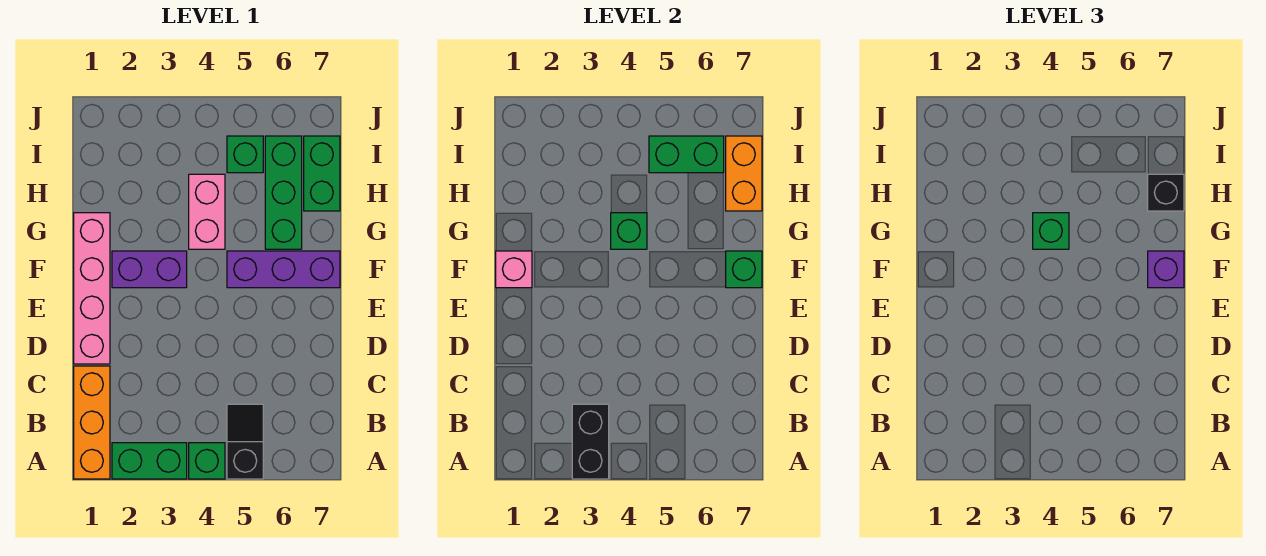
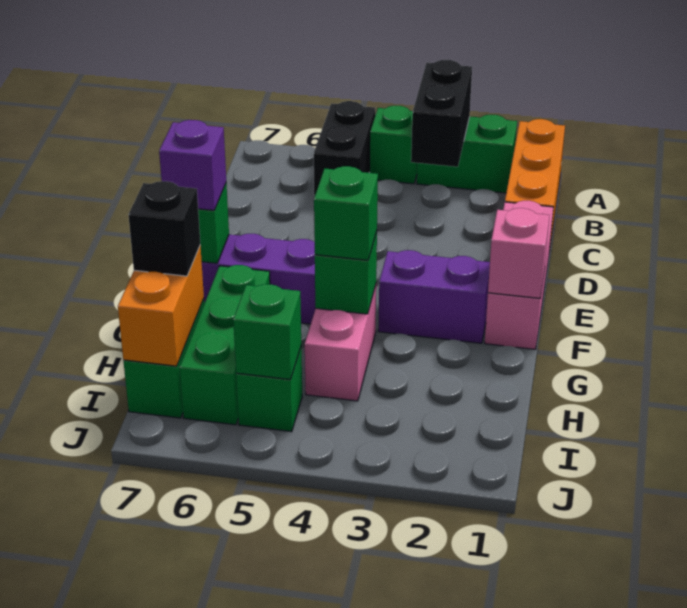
black slope A5:B5 level 1 top A -> black brick A5:B5 level 1
pink brick D1:G1 level 1 -> pink brick D1:F1 level 1
green brick I5:I6 level 2 -> green brick I5 level 2

